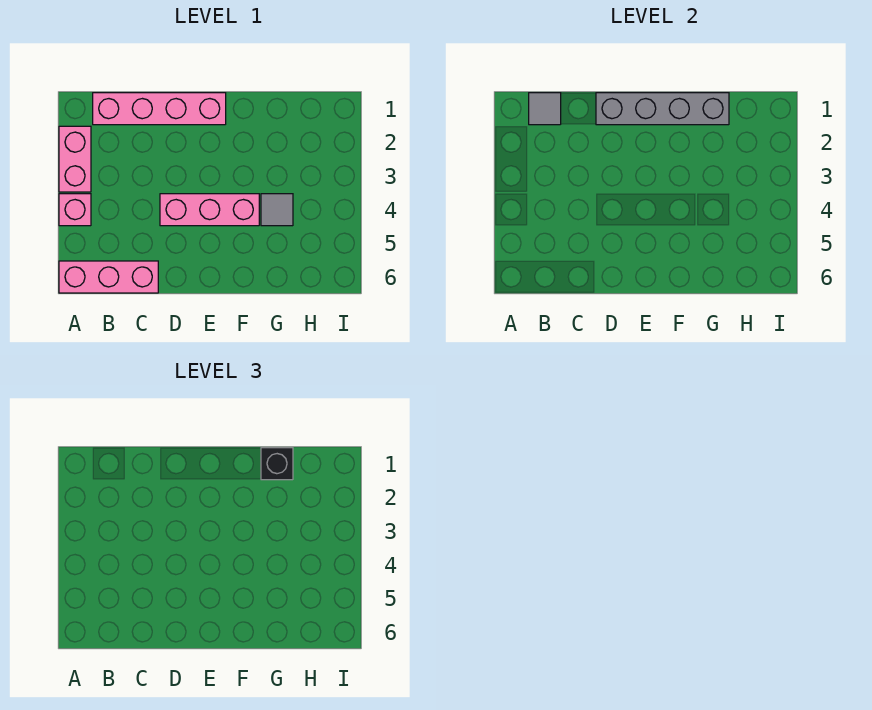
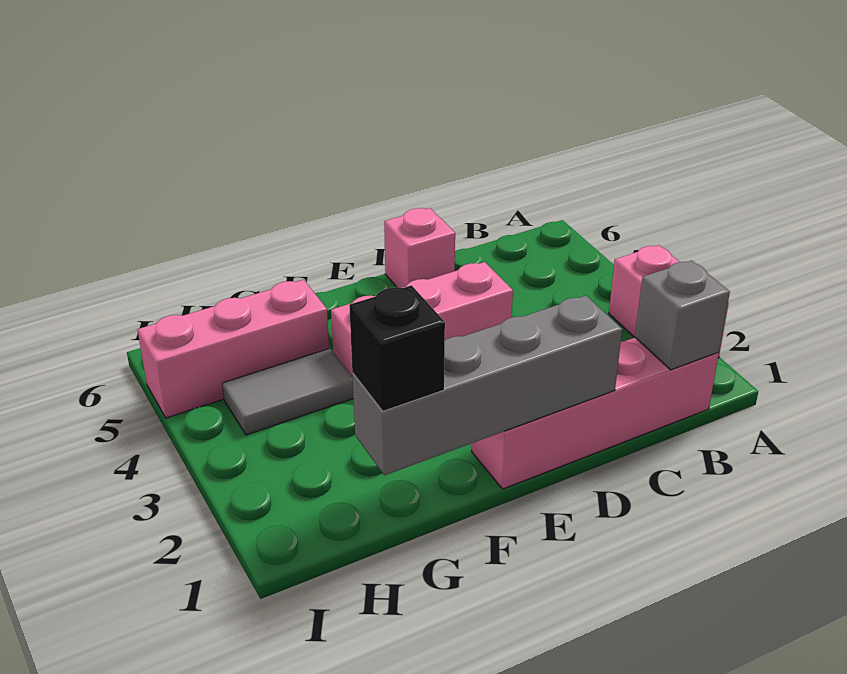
pink brick A4 level 1 -> pink brick D6 level 1
pink brick A6:C6 level 1 -> pink brick G5:I5 level 1
grey tile B1 level 2 -> grey brick B1 level 2
grey tile G4 level 1 -> grey tile G4:H4 level 1

